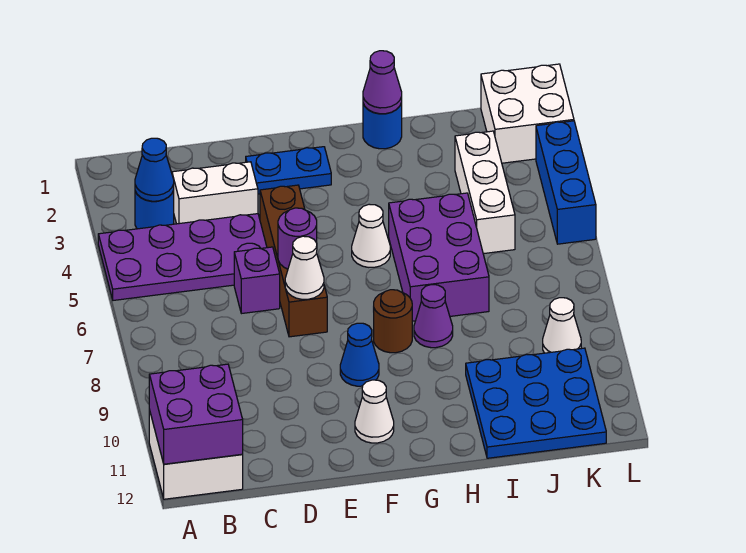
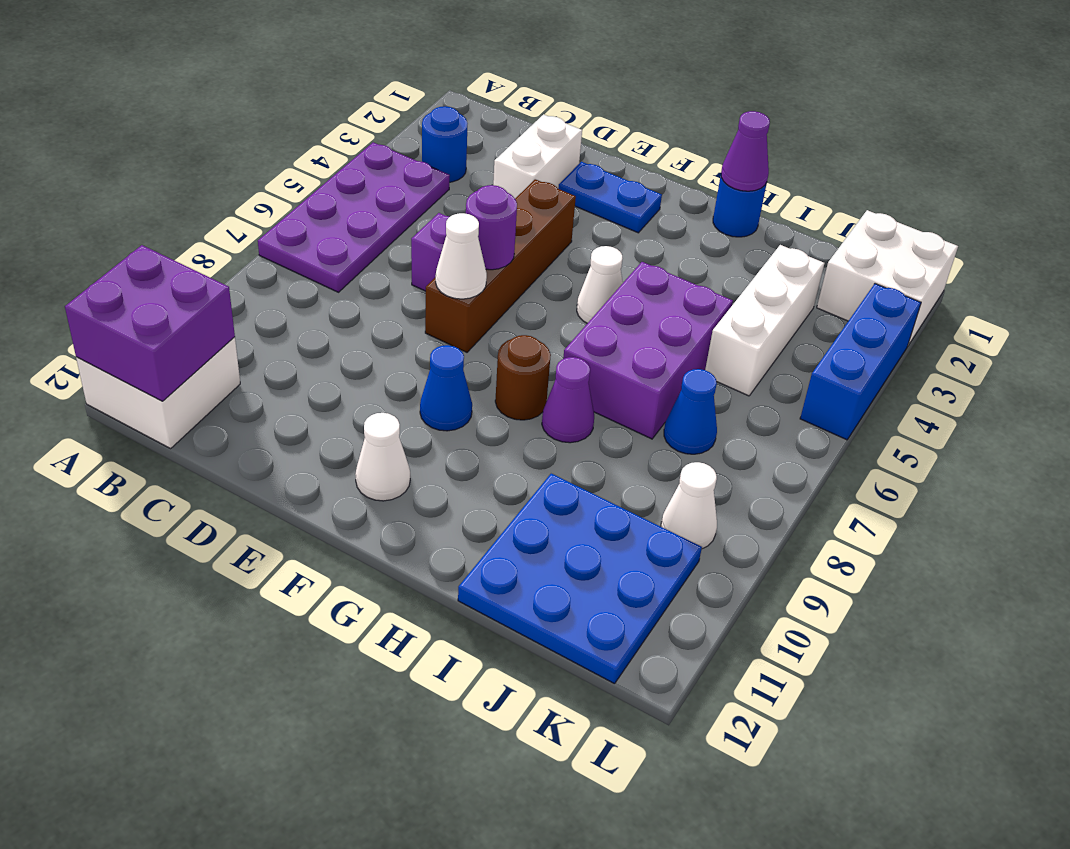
purple plate A4:D5 level 1 -> purple plate A4:B7 level 1
blue cone B3 level 2 -> blue cone J7 level 1
white brick C3:D3 level 1 -> white brick D2:D3 level 1

